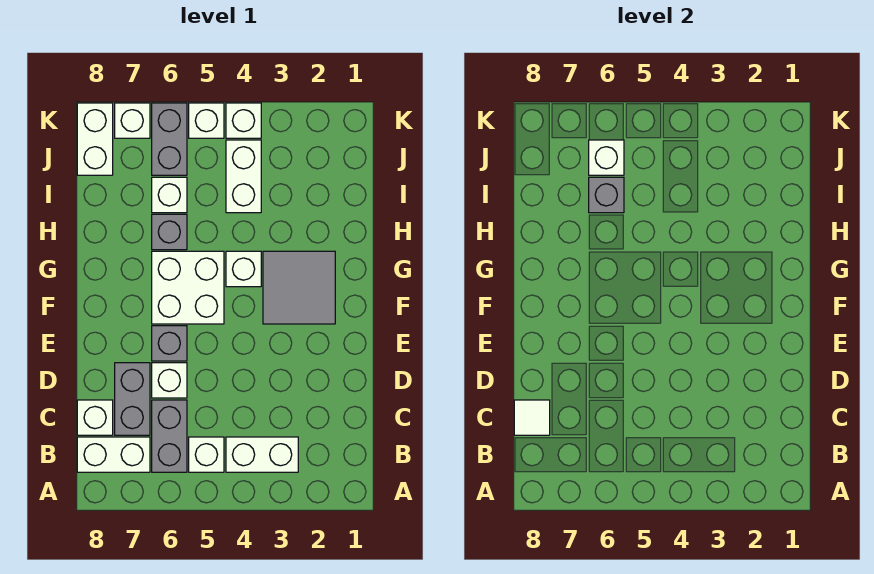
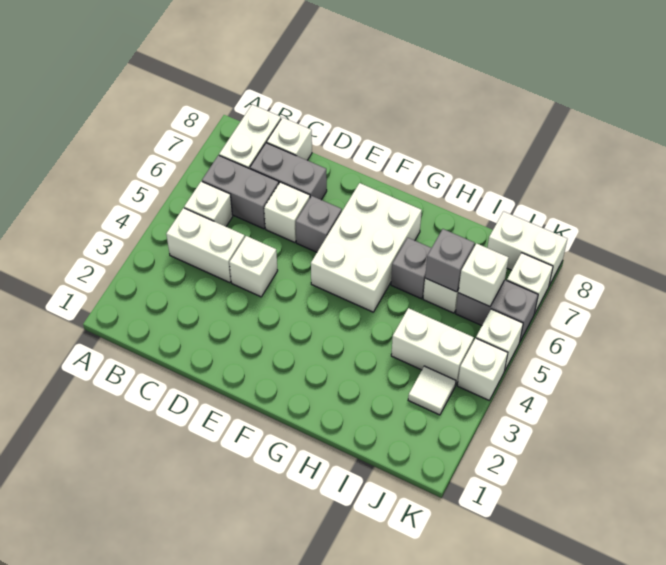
white brick B3:B4 level 1 -> white brick B4:C4 level 1
white tile C8 level 2 -> white tile J3 level 1
grey tile F2:G3 level 1 -> none
white brick F5:G6 level 1 -> white brick F5:G7 level 1
white brick G4 level 1 -> white brick D4 level 1

